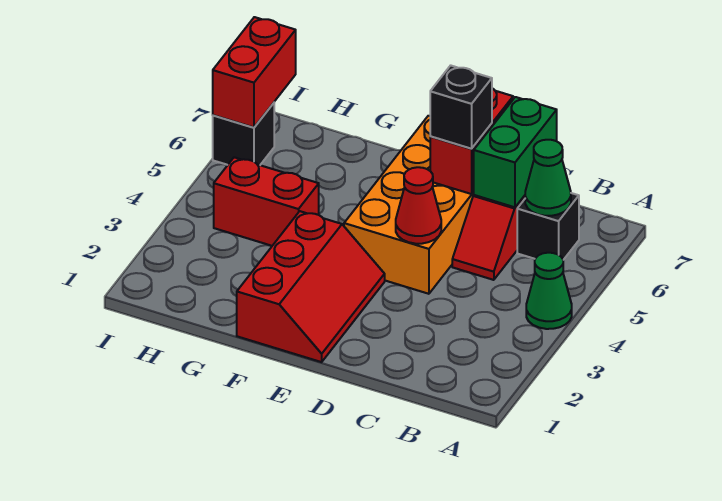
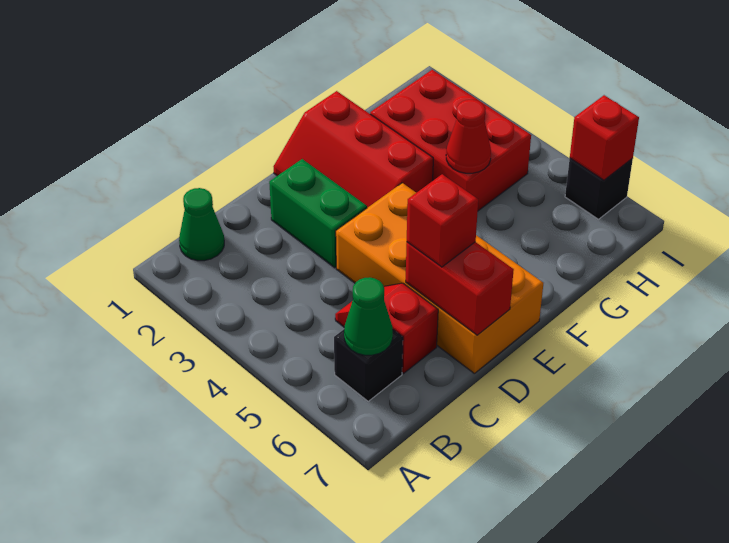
green cone A4 level 1 -> green cone B1 level 1
green brick C6:C7 level 2 -> green brick D2:D3 level 1
red cone D4 level 2 -> red cone G4 level 2
black brick D6 level 3 -> red brick D6 level 3
red brick G4:H4 level 1 -> red brick G2:H4 level 1
red brick I6:I7 level 2 -> red brick I6 level 2

